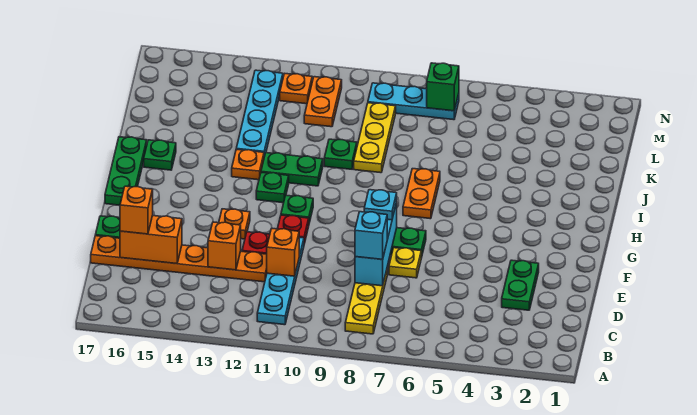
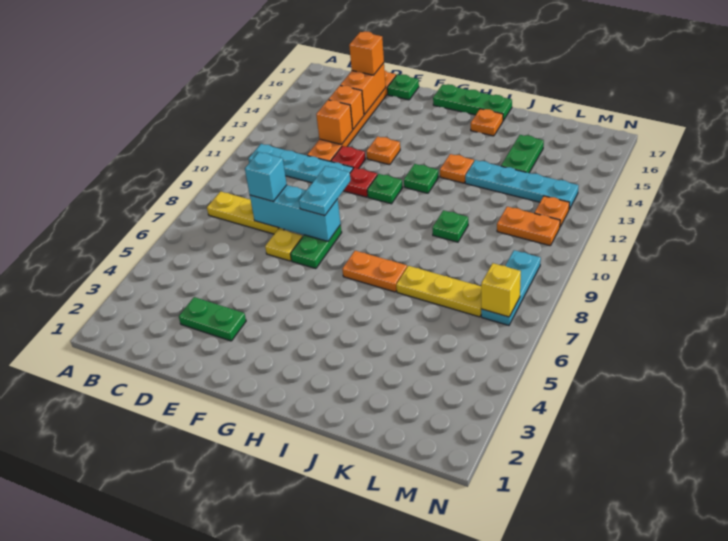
orange brick D11 level 2 -> orange brick D14 level 2
cyan plate F8 level 3 -> cyan plate F8:F9 level 3
green plate I11:I12 level 1 -> green plate K14:K15 level 1
green plate I16 level 1 -> orange plate I16 level 1
yellow plate J9:L9 level 1 -> yellow plate J7:L7 level 1
green brick M7 level 2 -> yellow brick M7 level 2

